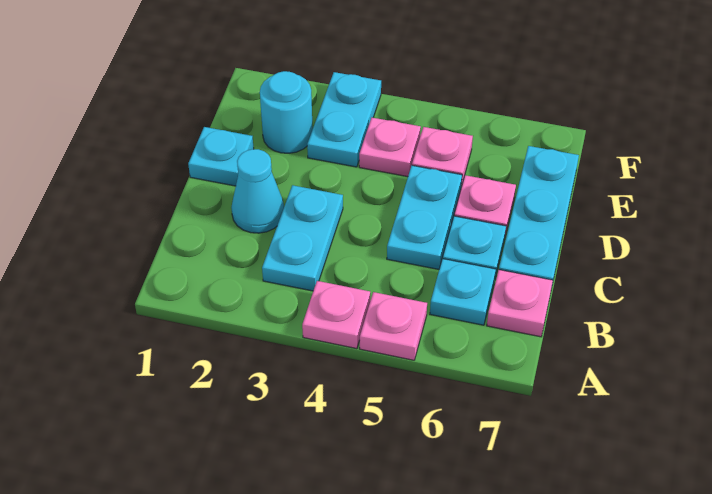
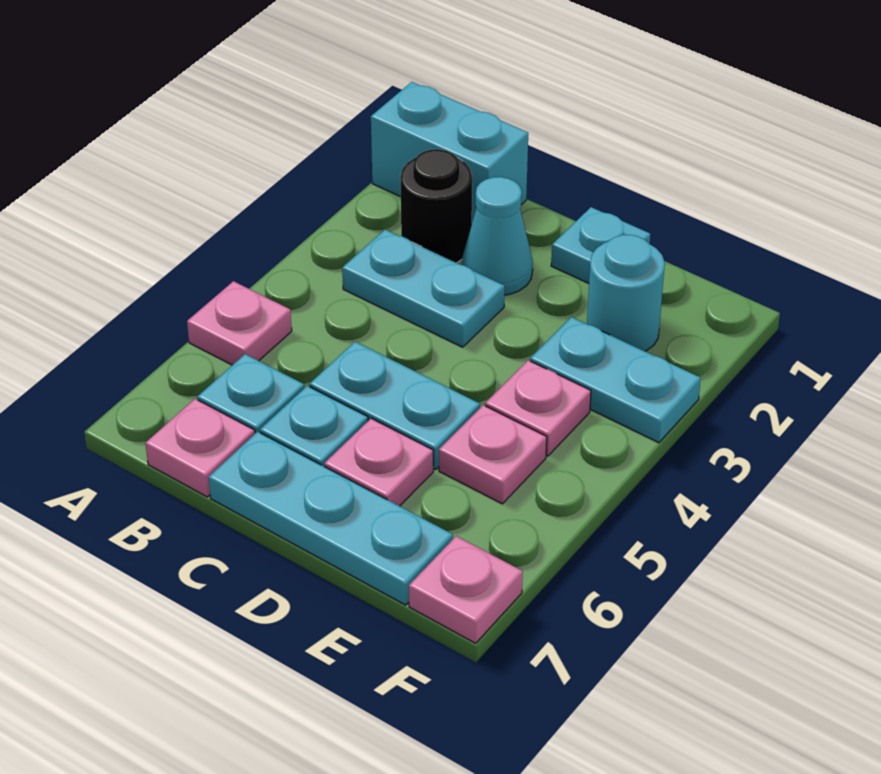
none -> cyan brick A1:B1 level 1
pink plate A4 level 1 -> pink plate F7 level 1
none -> black round brick B2 level 1

